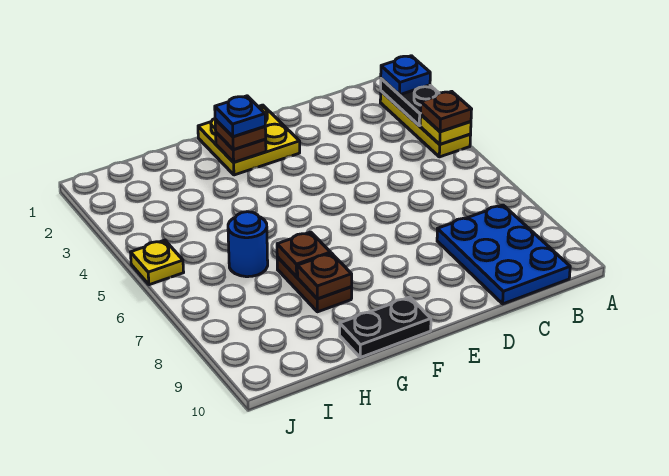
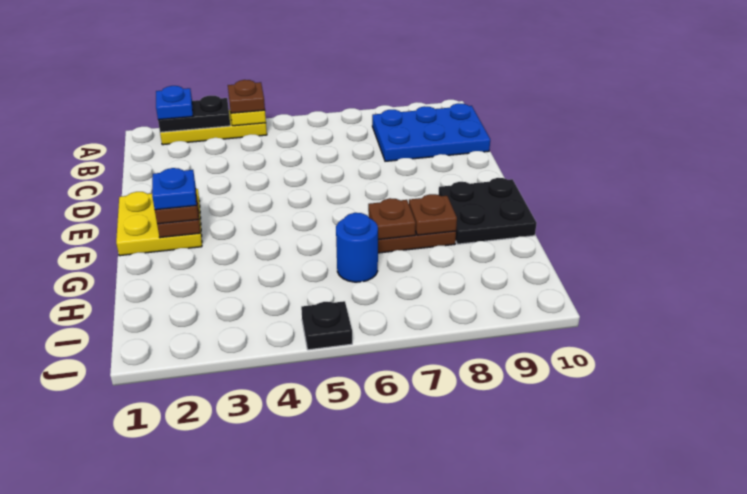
black plate F10:G10 level 1 -> black plate F9:G10 level 1
yellow plate J5 level 1 -> black plate J5 level 1

